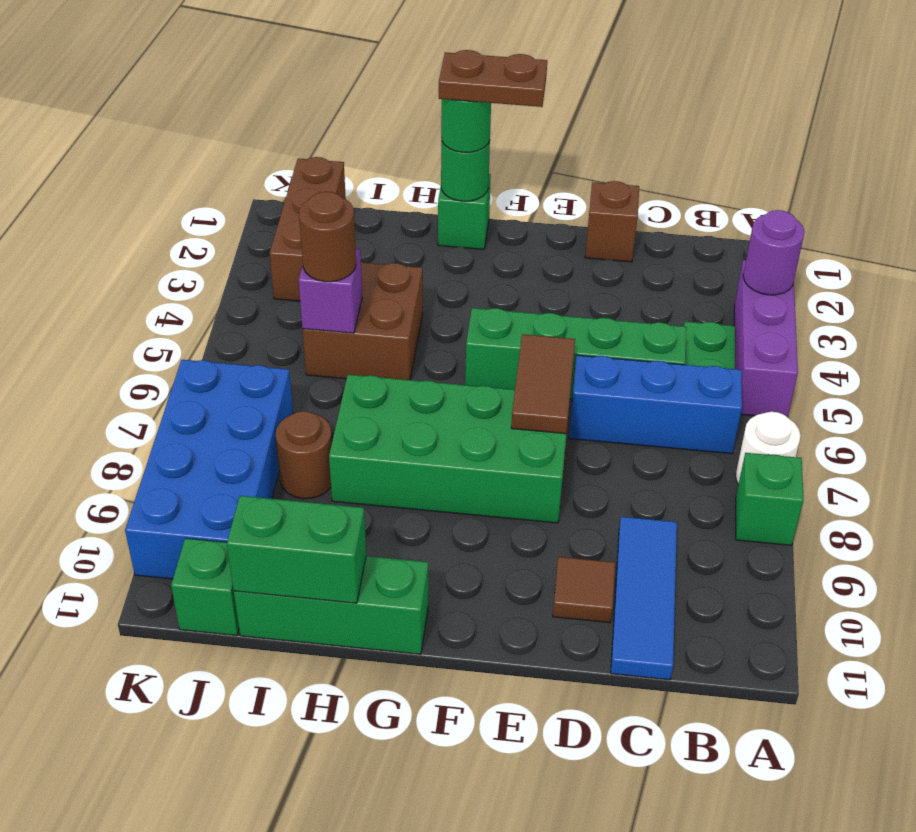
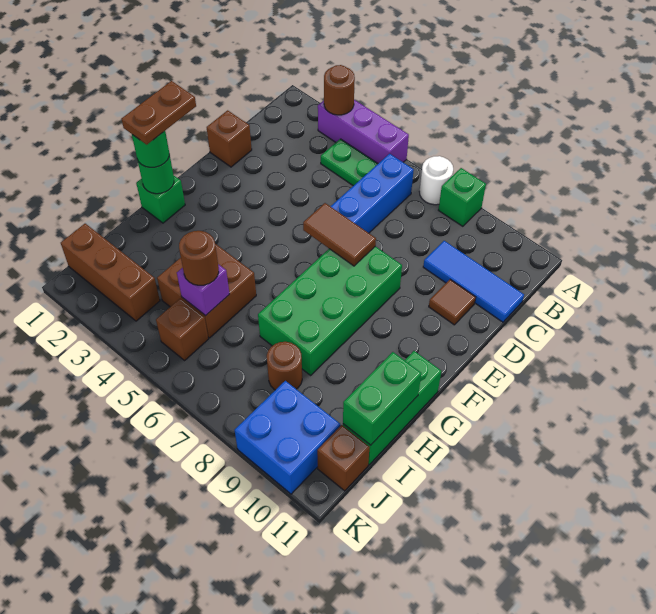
purple round brick A3 level 2 -> brown round brick A3 level 2
green brick C5:F5 level 1 -> none
none -> brown brick J5 level 1
blue brick J7:K10 level 1 -> blue brick J9:K10 level 1
green brick J11 level 1 -> brown brick J11 level 1

